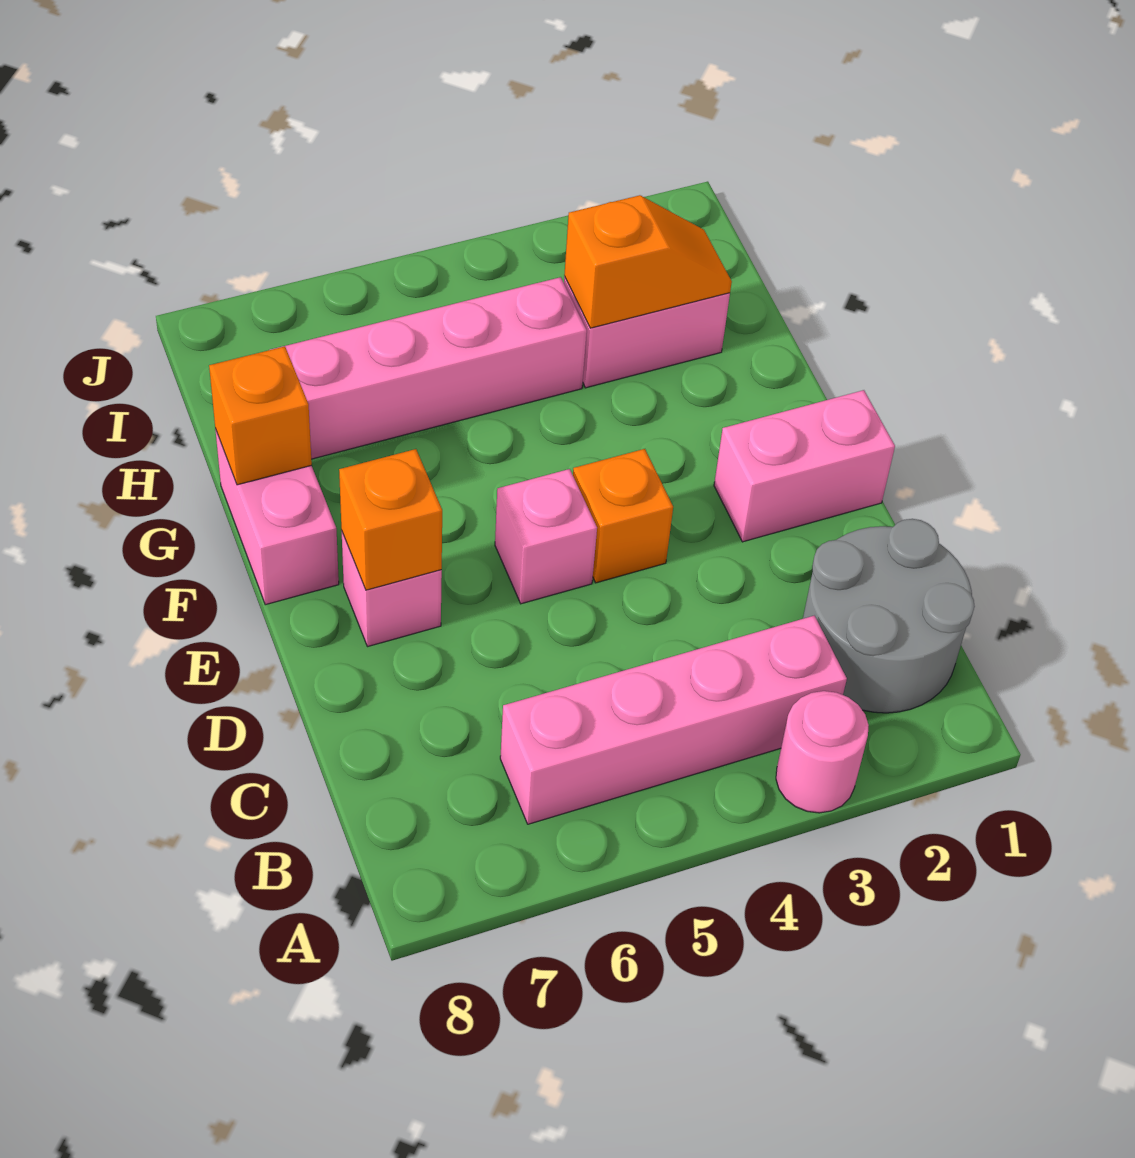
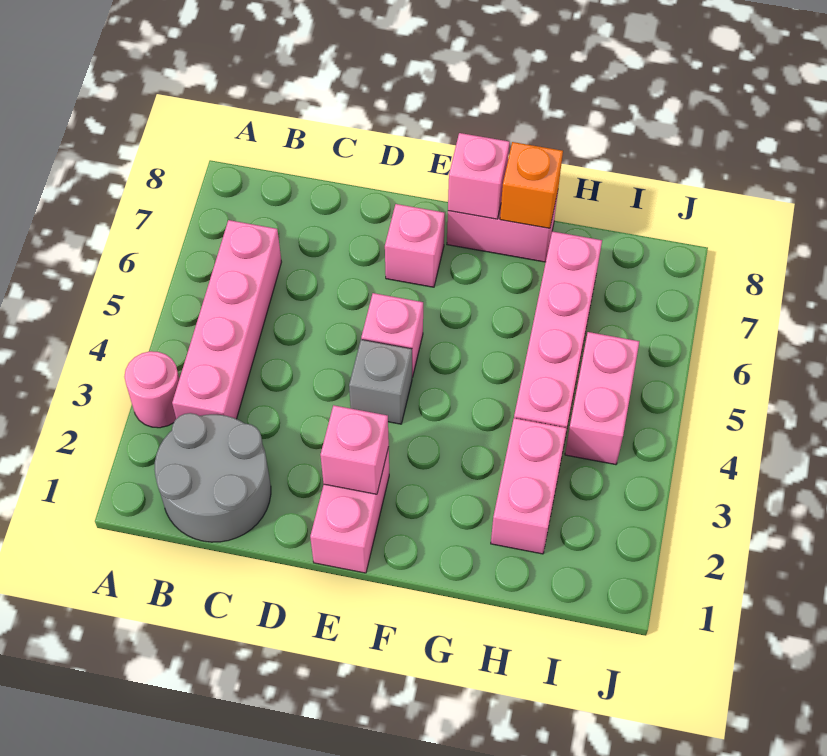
none -> pink brick E2 level 2
orange brick E4 level 1 -> grey brick E4 level 1
orange brick E7 level 2 -> none
none -> pink brick F8 level 2
orange slope H2:H3 level 2 top 3 -> none
none -> pink brick I4:I5 level 1

